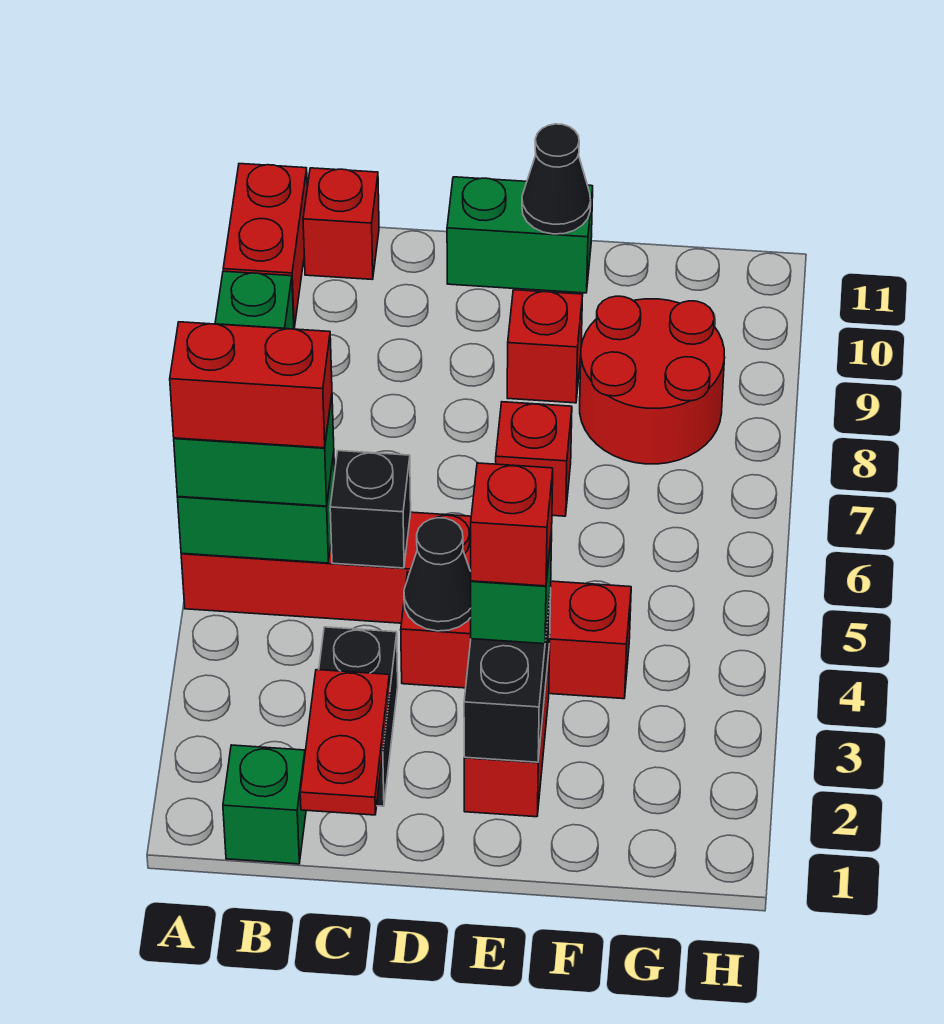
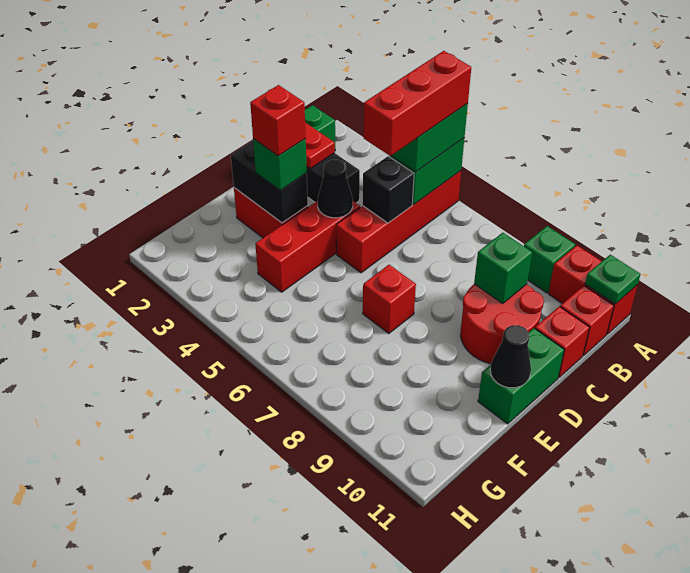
red brick A5:B5 level 4 -> red brick A5:C5 level 4
none -> green plate A11 level 2
none -> green brick C9 level 2
red brick E9 level 1 -> red brick C11 level 1
red round brick F8:G9 level 1 -> red round brick C9:D10 level 1

